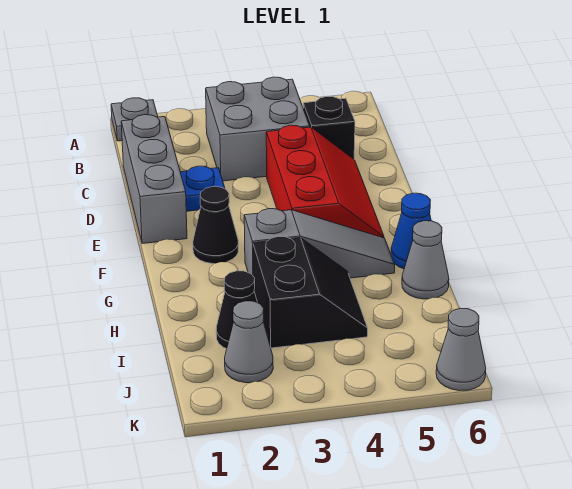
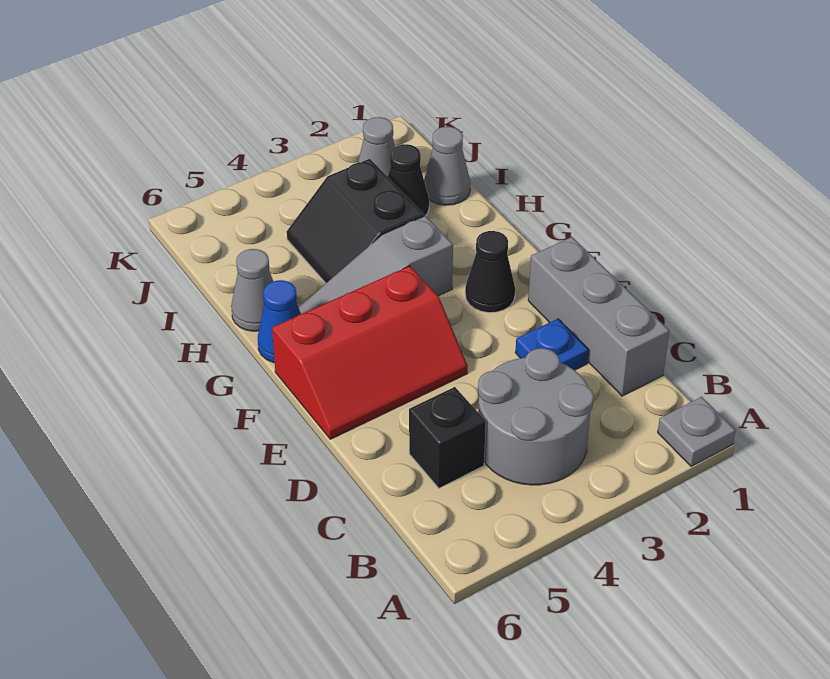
grey brick B3:C4 level 1 -> grey round brick B3:C4 level 1
red slope D4:F5 level 1 top 4 -> red slope E4:F6 level 1 top F
grey cone K6 level 1 -> grey cone I1 level 1

